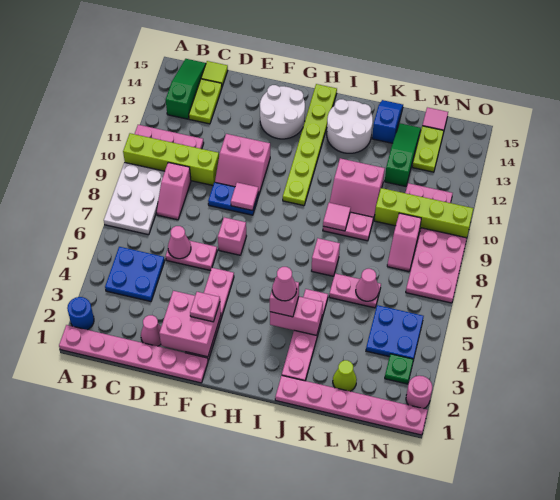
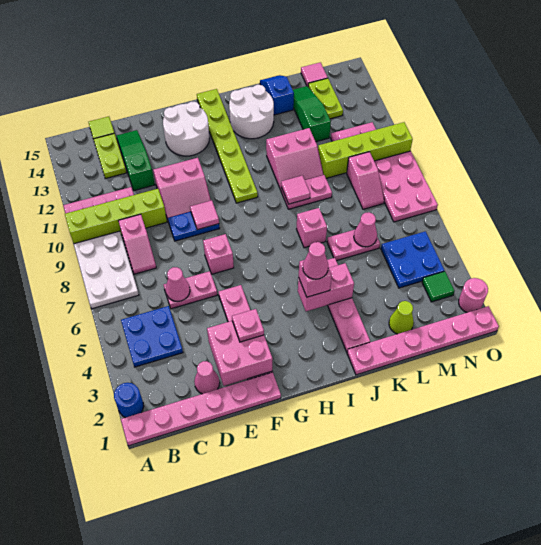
green slope B13:B15 level 1 top 13 -> green slope D12:D14 level 1 top 12
green plate N3 level 1 -> green tile N3 level 1

